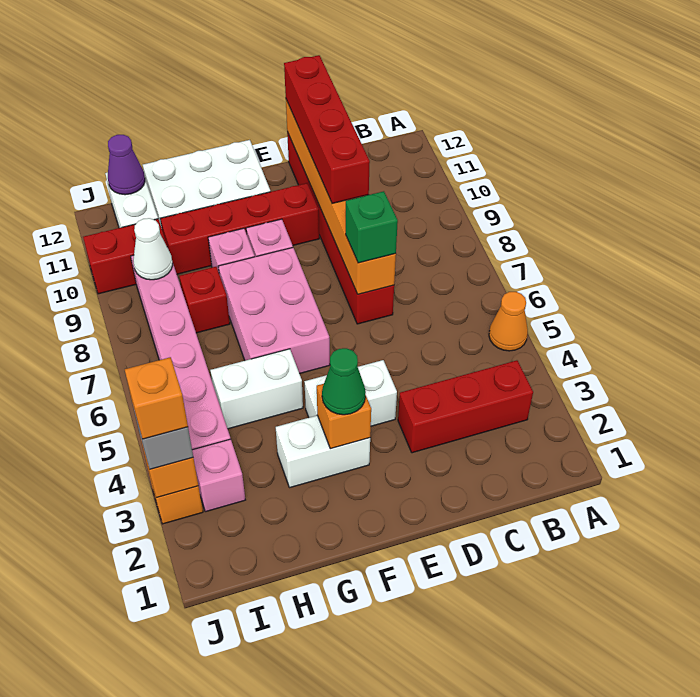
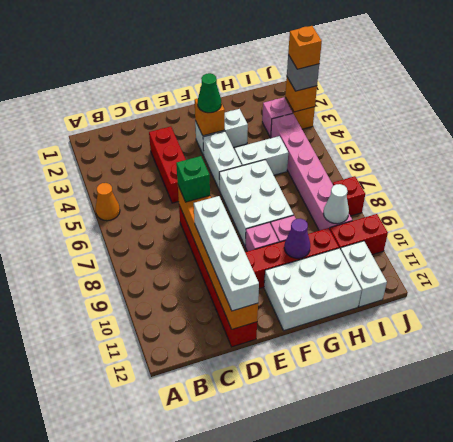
red brick B3:D3 level 1 -> red brick D3:D5 level 1
red brick D9:D12 level 3 -> white brick D9:D12 level 3
white brick E4:F4 level 1 -> white brick F4:F5 level 1
pink brick F6:G8 level 1 -> white brick F6:G8 level 1
red brick H8 level 1 -> red brick J8 level 1
purple cone I12 level 2 -> purple cone G10 level 2

